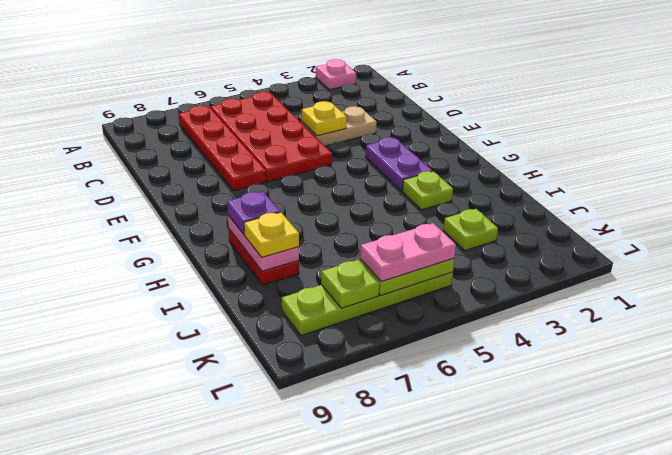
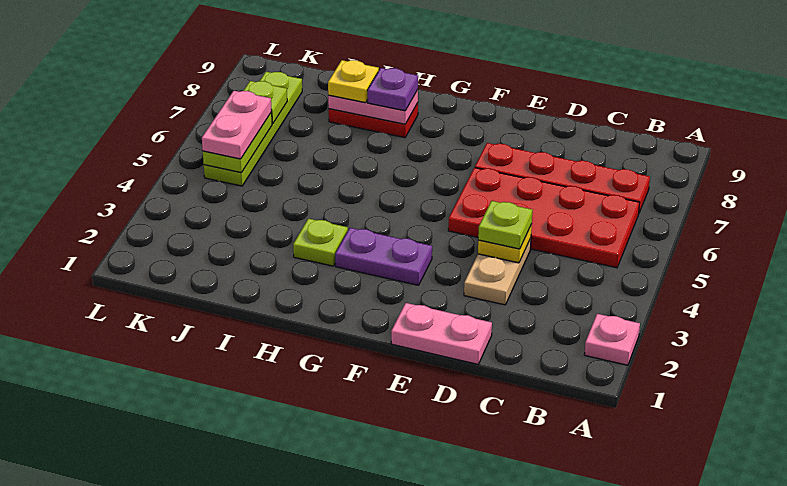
none -> pink plate D1:E1 level 1
lime plate J3 level 1 -> lime plate D4 level 3

